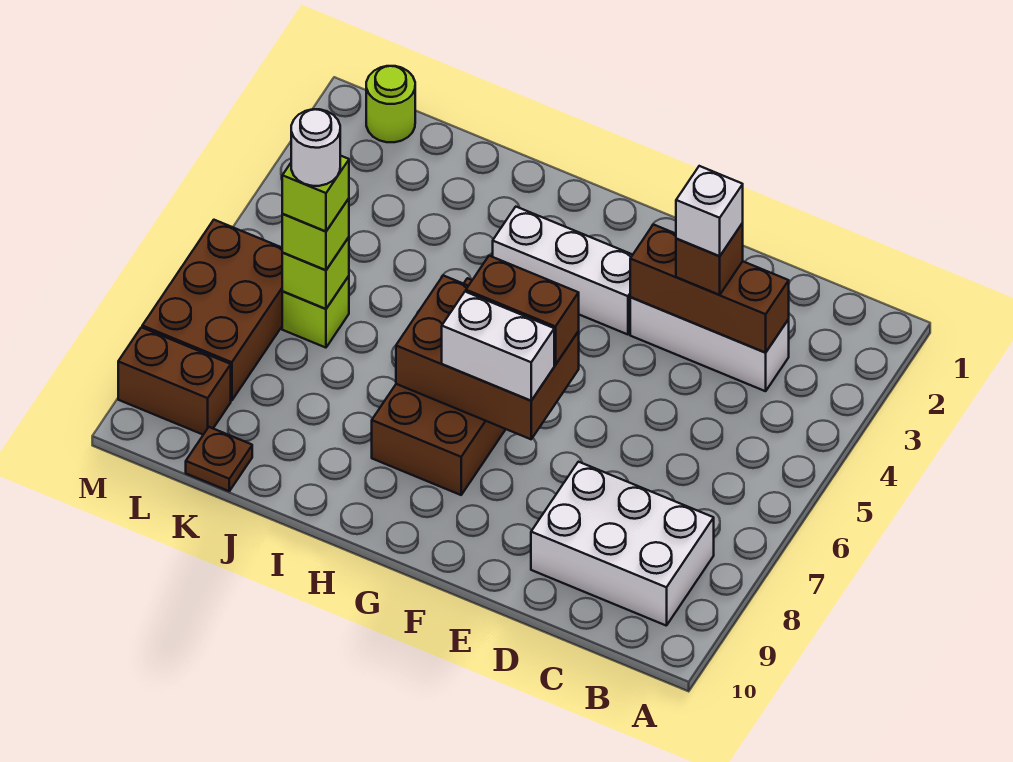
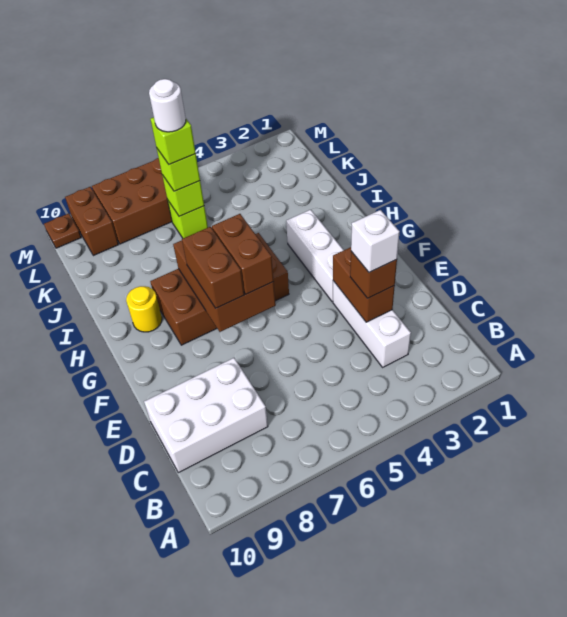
white brick B8:D9 level 1 -> white brick C8:D10 level 1
brown brick C3:E3 level 2 -> brown brick D3:E3 level 2
white brick F7:G7 level 3 -> brown brick F7:G7 level 3
none -> yellow round brick H9 level 1
brown plate K10 level 1 -> brown plate M10 level 1
lime round brick L1 level 1 -> none

